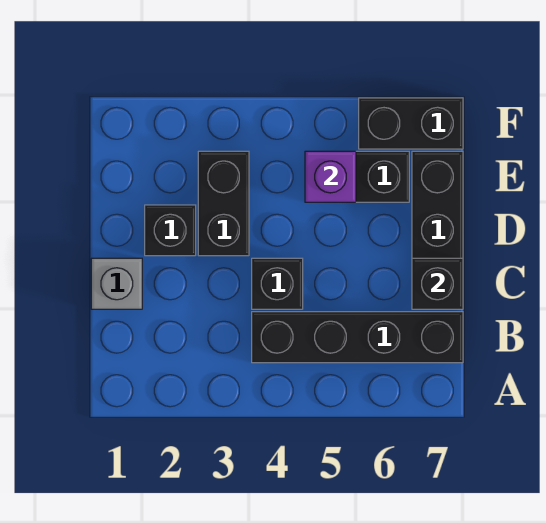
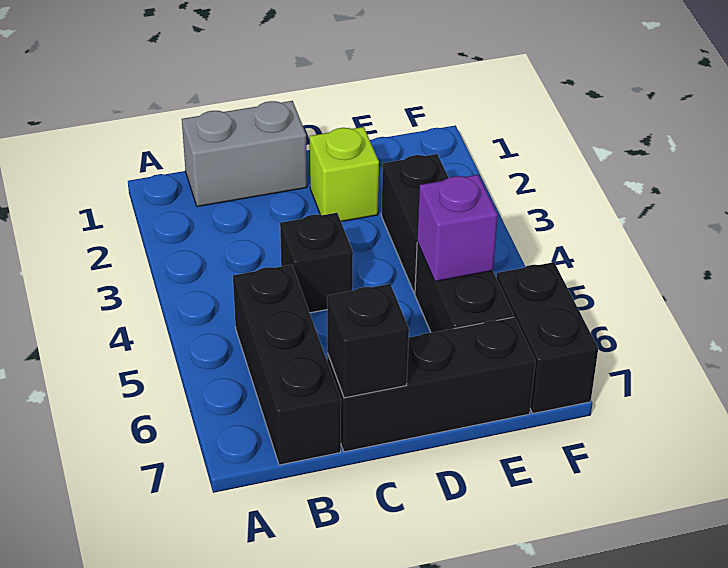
black brick B4:B7 level 1 -> black brick B5:B7 level 1
grey brick C1 level 1 -> grey brick B1:C1 level 1
black brick D2 level 1 -> lime brick D2 level 1
black brick D3:E3 level 1 -> black brick E3:E4 level 1

